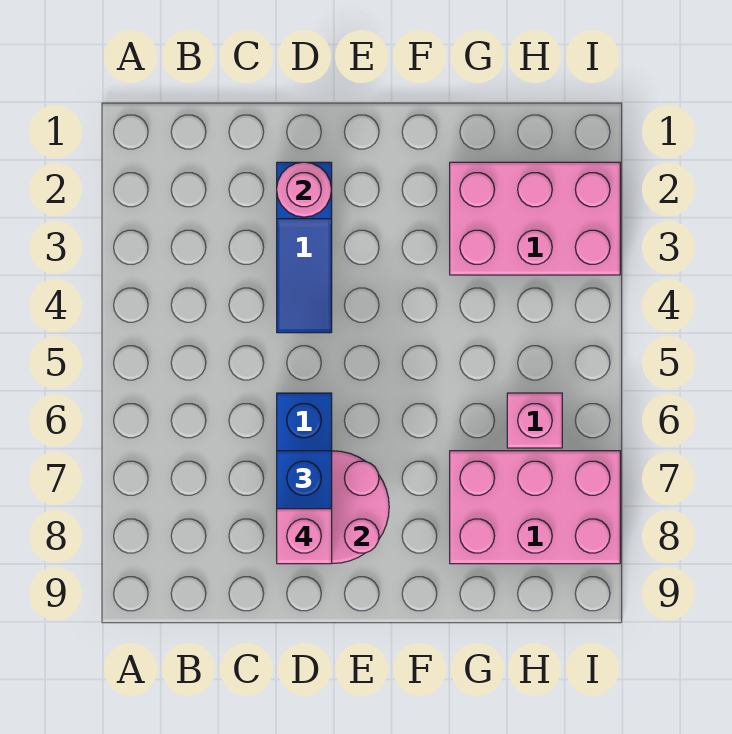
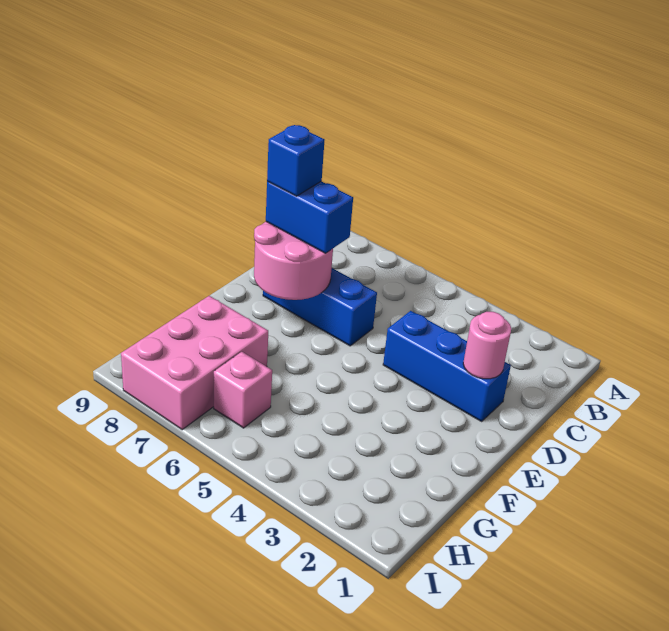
blue slope D2:D4 level 1 top 2 -> blue brick D2:D4 level 1
pink brick D8 level 4 -> blue brick D8 level 4
pink brick G2:I3 level 1 -> none

